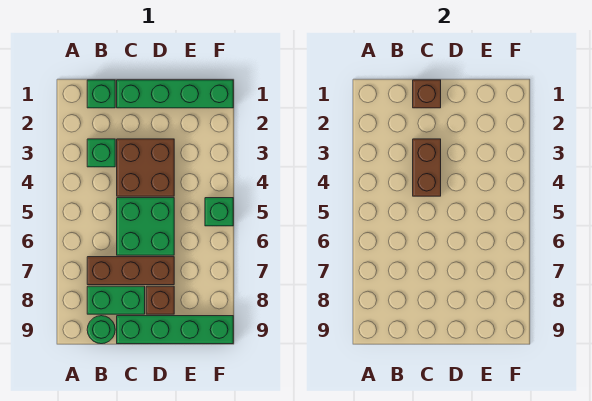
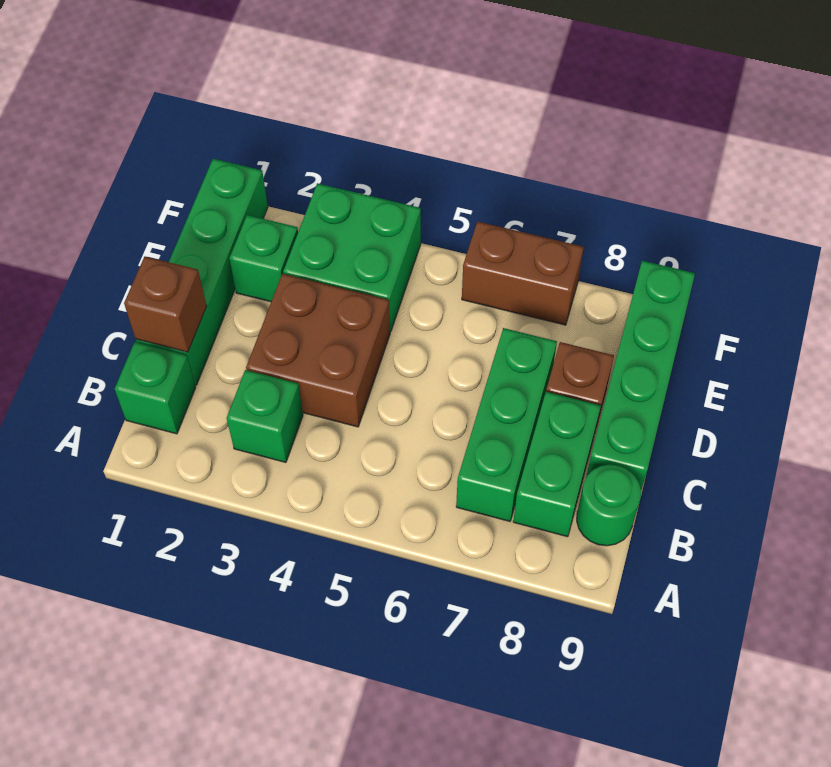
brown brick B7:D7 level 1 -> green brick B7:D7 level 1
brown brick C3:C4 level 2 -> brown brick F6:F7 level 1
green brick C5:D6 level 1 -> green brick E3:F4 level 1
green brick F5 level 1 -> green brick E2 level 1

